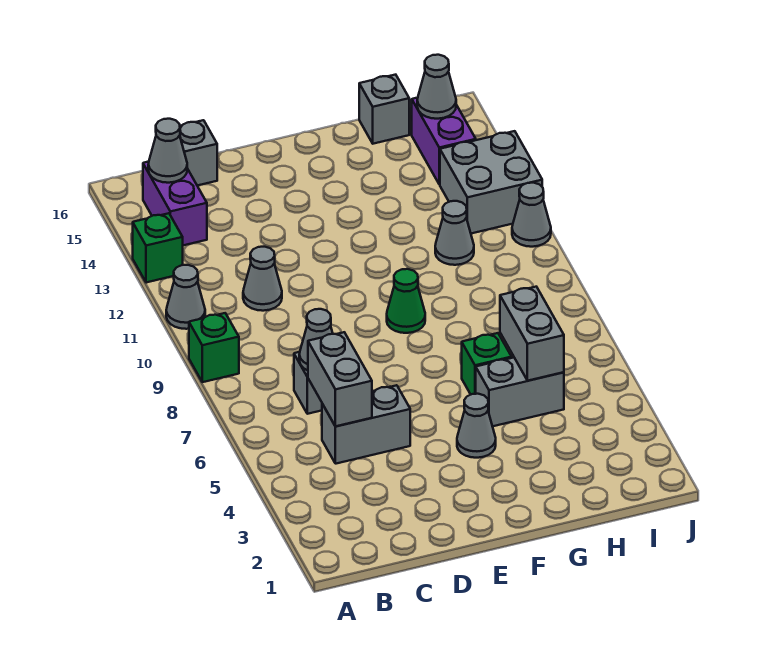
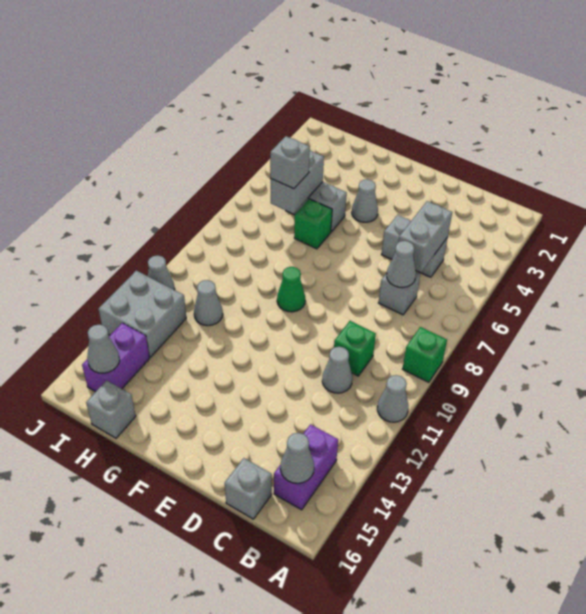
green brick A13 level 1 -> green brick C10 level 1
none -> grey brick H6 level 3

